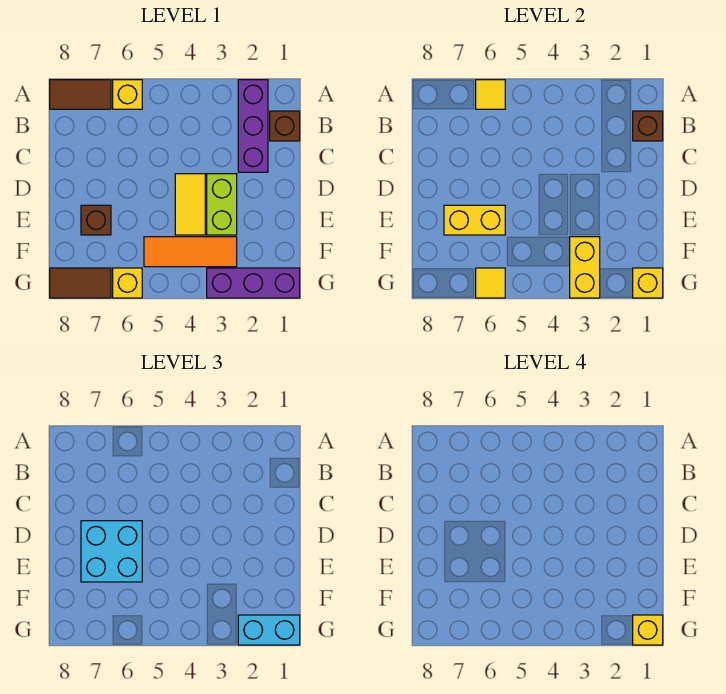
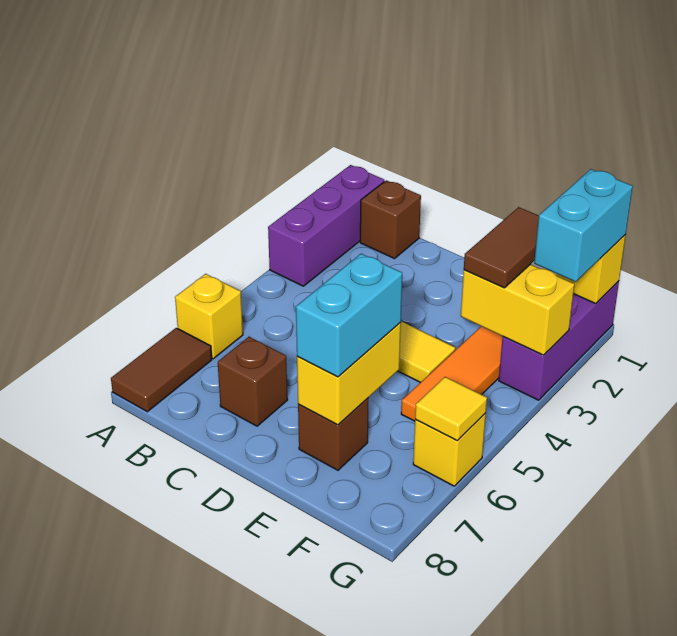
purple brick A2:C2 level 1 -> purple brick A1:A3 level 1
yellow tile A6 level 2 -> none
brown brick B1 level 2 -> brown brick C7 level 1
lime brick D3:E3 level 1 -> none
cyan brick D6:E7 level 3 -> cyan brick E6:E7 level 3
yellow brick G1 level 4 -> none
brown tile G7:G8 level 1 -> brown tile F2:F3 level 3

